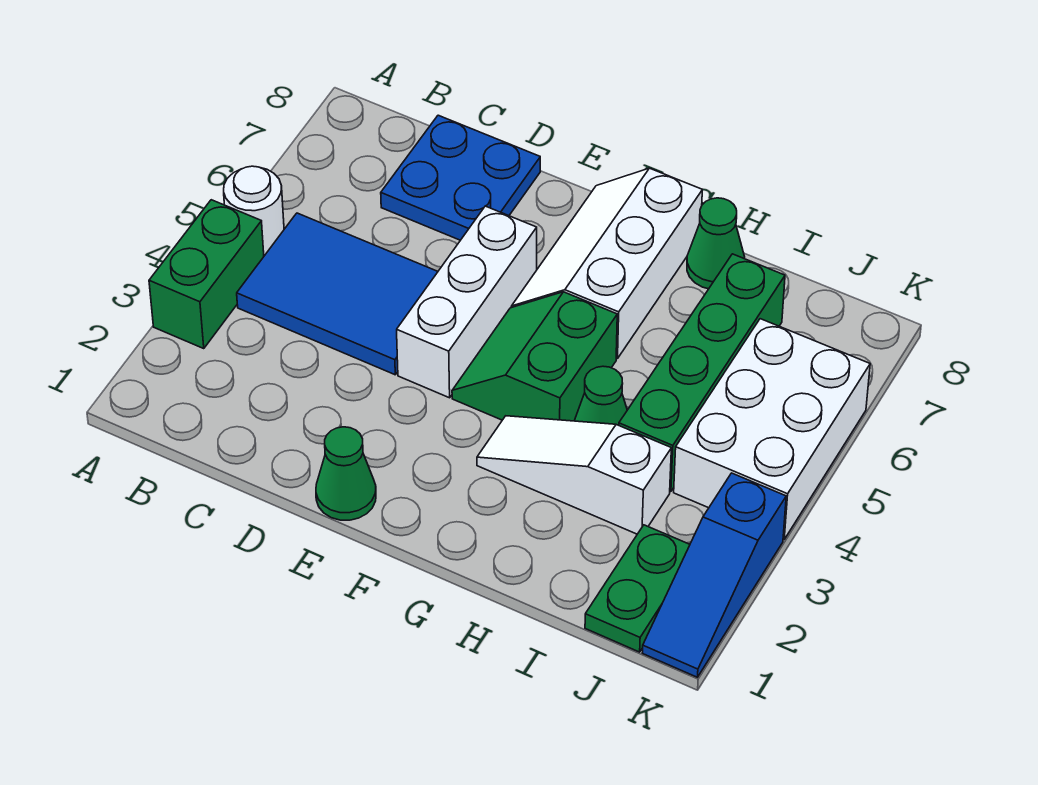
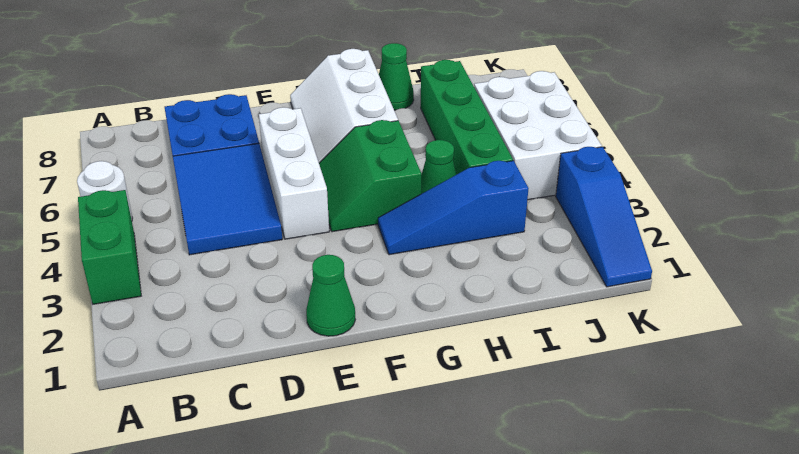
blue tile B4:D5 level 1 -> blue tile C4:D6 level 1
white slope G3:I3 level 1 top I -> blue slope G3:I3 level 1 top I
green plate J1:J2 level 1 -> none

